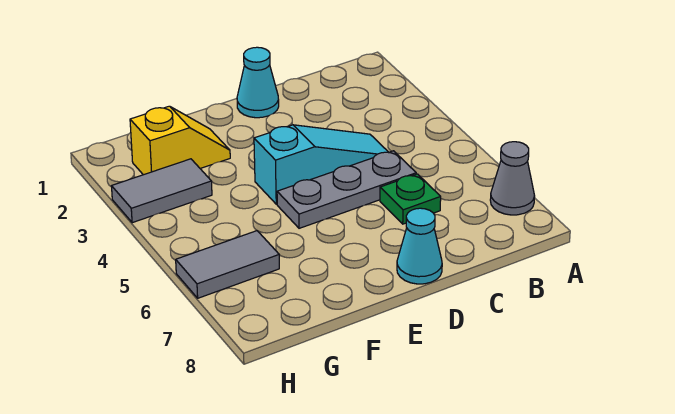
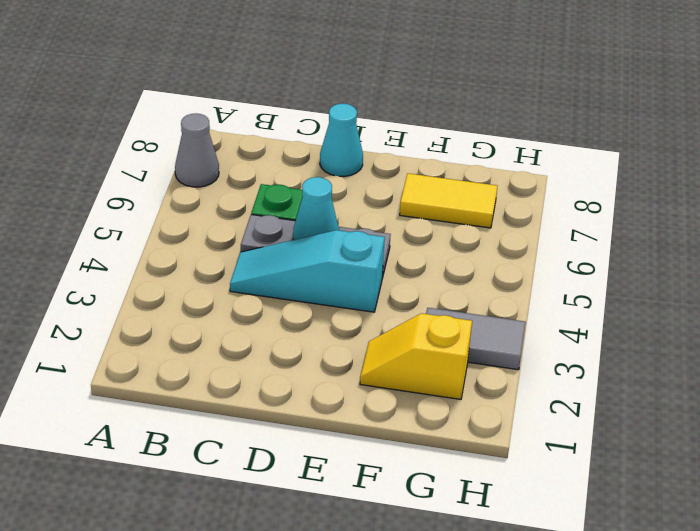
cyan cone D1 level 1 -> cyan cone D5 level 2
none -> yellow tile F7:G7 level 1
grey tile G6:H6 level 1 -> none

